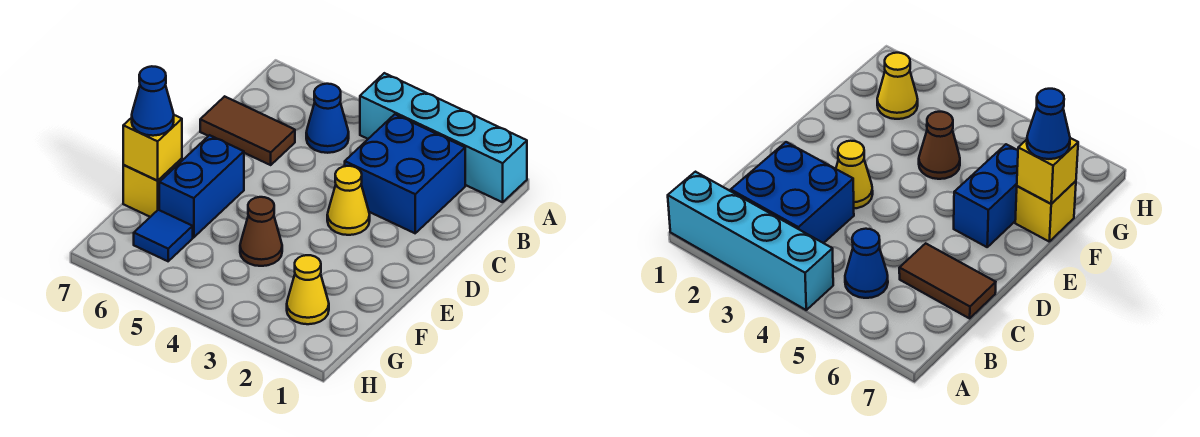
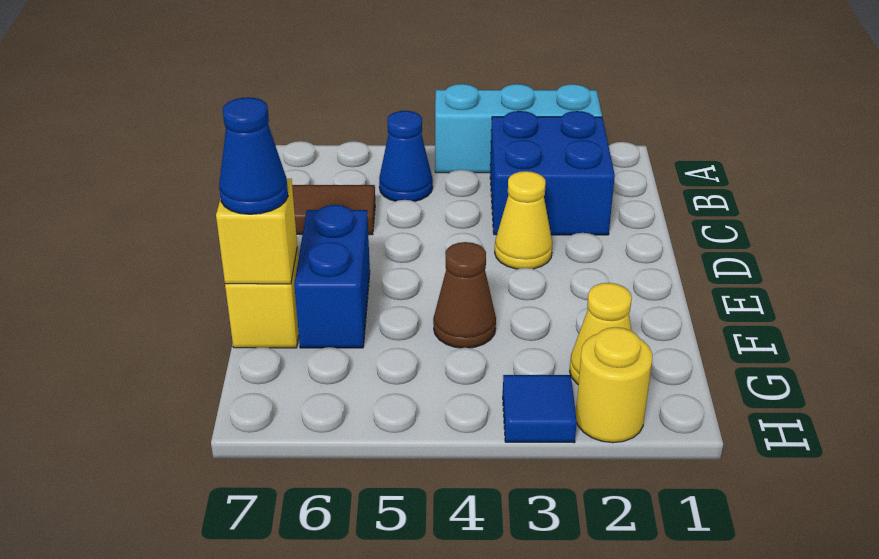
cyan brick A1:A4 level 1 -> cyan brick A2:A4 level 1
blue tile G6 level 1 -> blue tile H3 level 1
none -> yellow round brick H2 level 1

